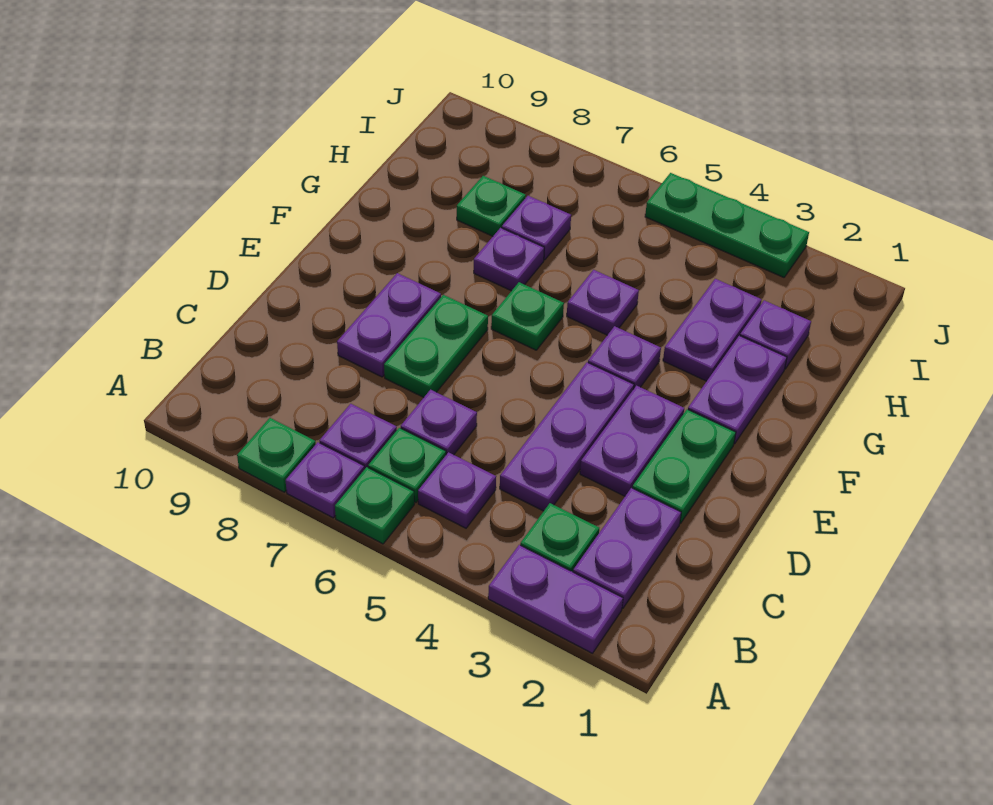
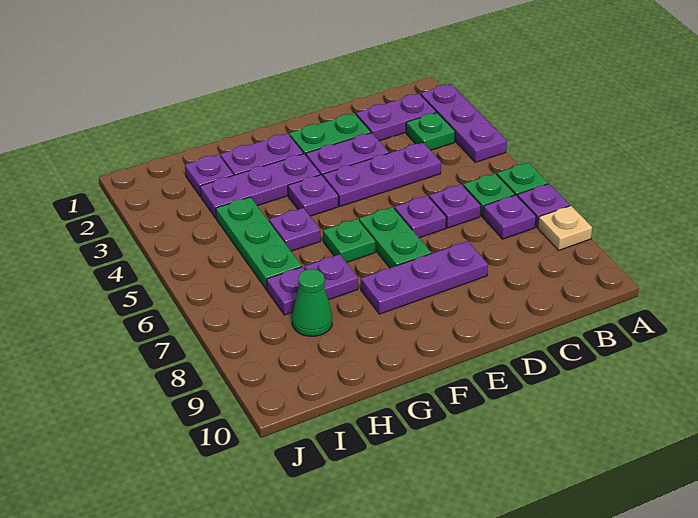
purple plate A2:A3 level 1 -> purple plate A2:A4 level 1
green plate A8 level 1 -> tan plate A8 level 1
purple plate B5 level 1 -> purple plate D6 level 1
green plate D7:E7 level 1 -> green plate E6:E7 level 1
purple plate D8:E8 level 1 -> purple plate D8:F8 level 1
purple plate G3:H3 level 1 -> purple plate F3:H3 level 1
green plate H8 level 1 -> green cone H8 level 1
green plate J3:J5 level 1 -> green plate H4:H6 level 1

